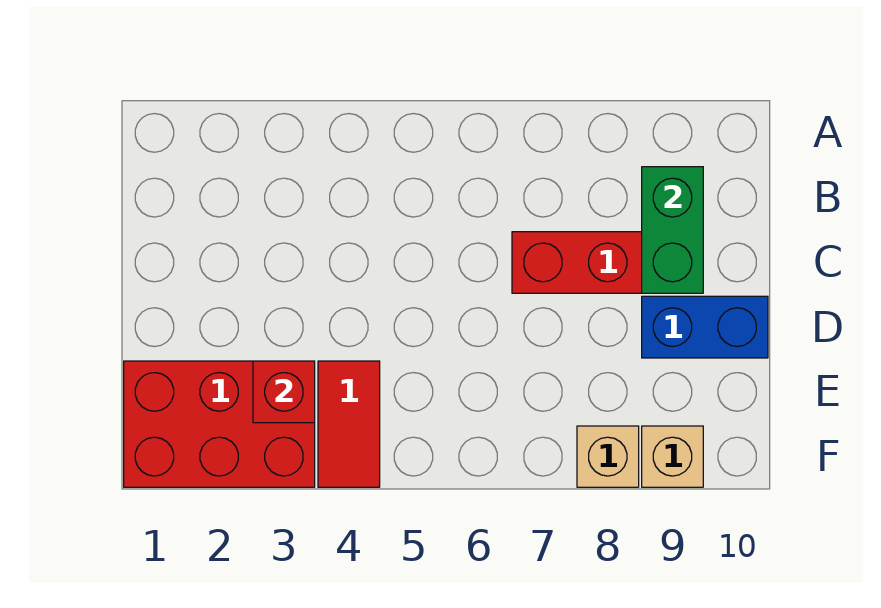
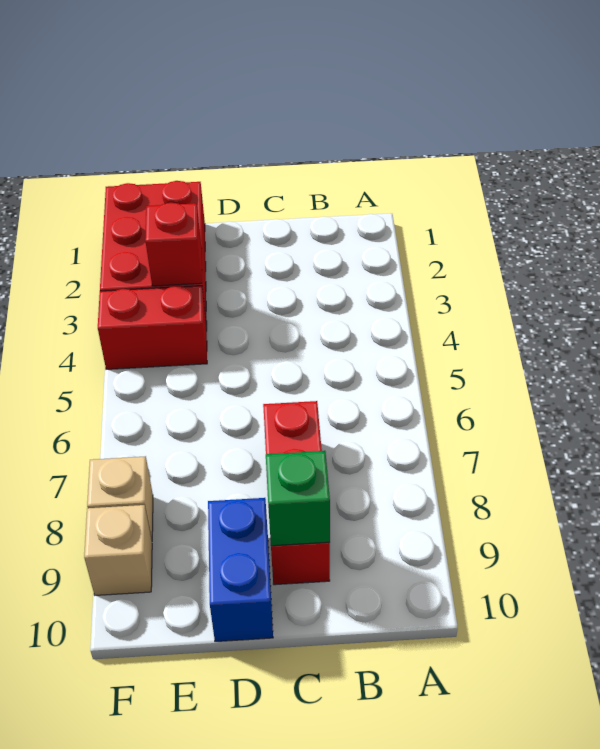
green brick B9:C9 level 2 -> green brick C9 level 2
red tile E4:F4 level 1 -> red brick E4:F4 level 1

